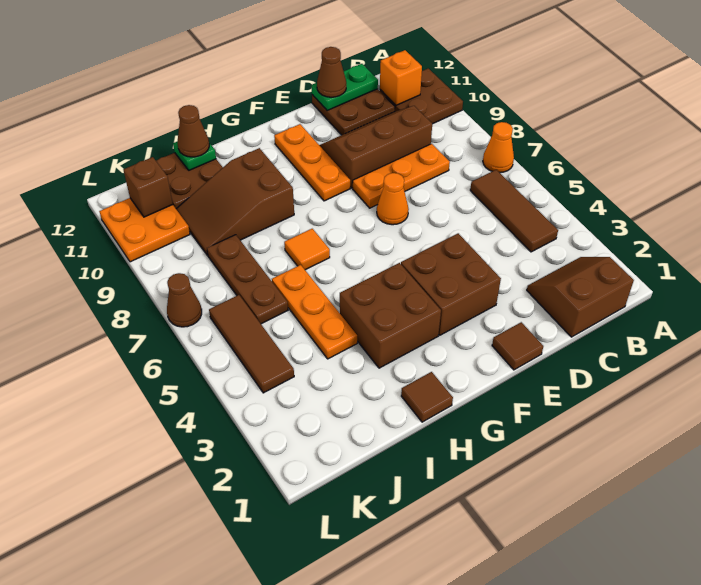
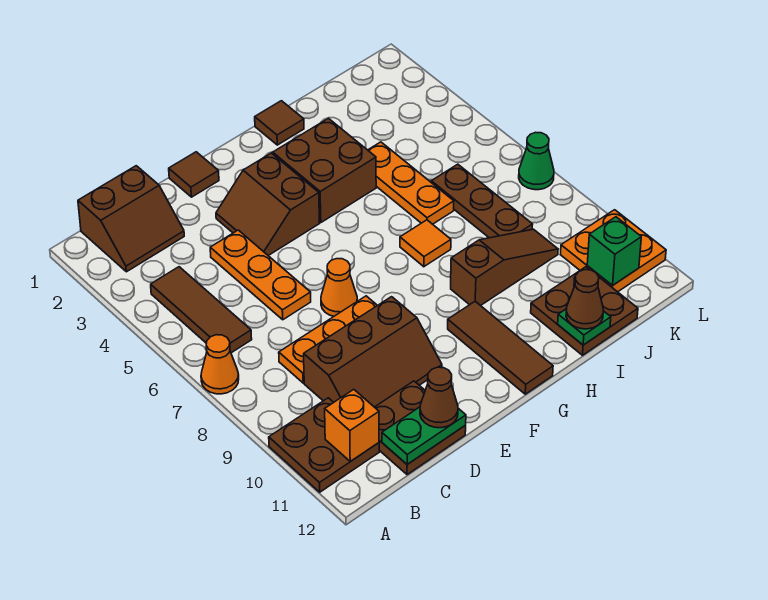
brown brick E3:F4 level 1 -> brown slope E3:F4 level 1 top F
orange plate F9:F11 level 1 -> orange plate D4:D6 level 1
brown slope H9:J10 level 1 top H -> brown slope H9:J9 level 1 top H
brown tile K4:K6 level 1 -> brown tile G10:G12 level 1
brown brick K11 level 2 -> green brick K11 level 2
brown cone L7 level 1 -> green cone L7 level 1

